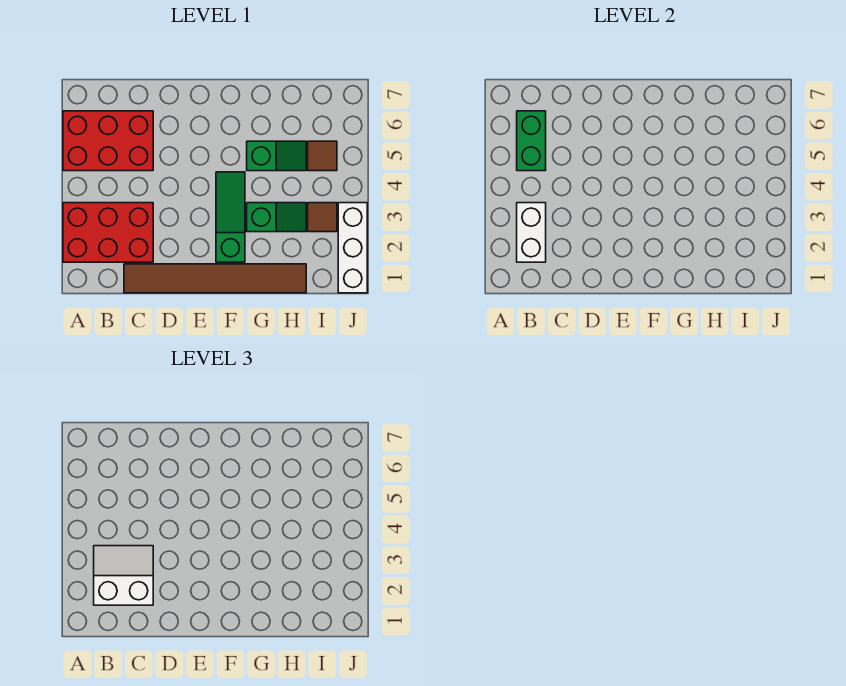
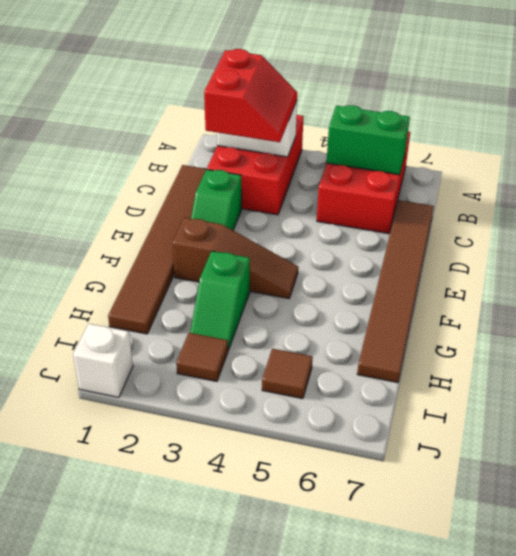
white slope B2:C3 level 3 top 2 -> red slope B2:C3 level 3 top 2
none -> brown tile C7:H7 level 1
green slope F2:F4 level 1 top 2 -> brown slope F2:F4 level 1 top 2
green slope G5:H5 level 1 top G -> green slope D2:E2 level 1 top D
white brick J1:J3 level 1 -> white brick J1 level 1

